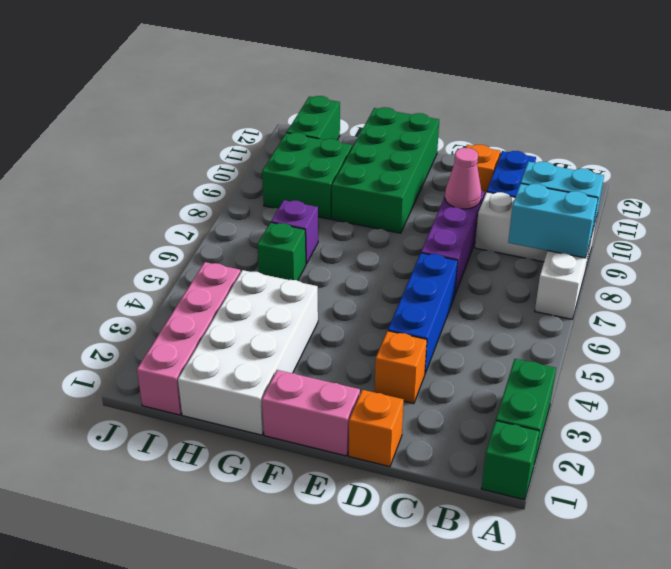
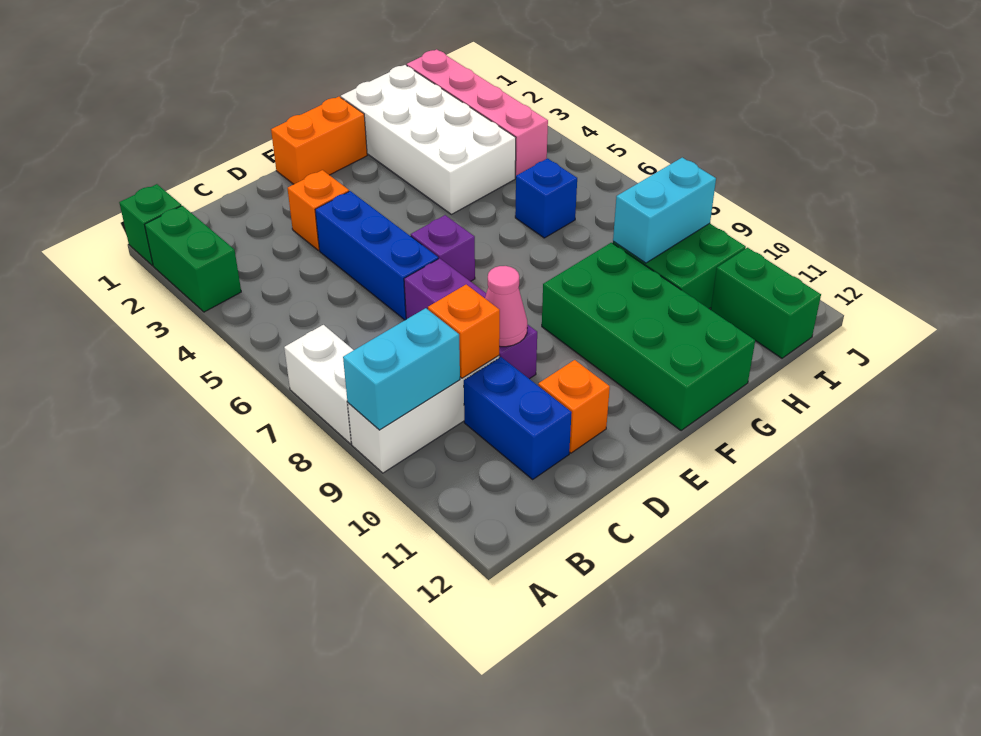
cyan brick A8:B8 level 2 -> cyan brick H9:I9 level 2
orange brick D1 level 1 -> orange brick C9 level 2
pink brick E1:F1 level 1 -> orange brick E1:F1 level 1
green brick H6 level 1 -> blue brick H6 level 1
purple brick H7 level 1 -> purple brick E6 level 1

